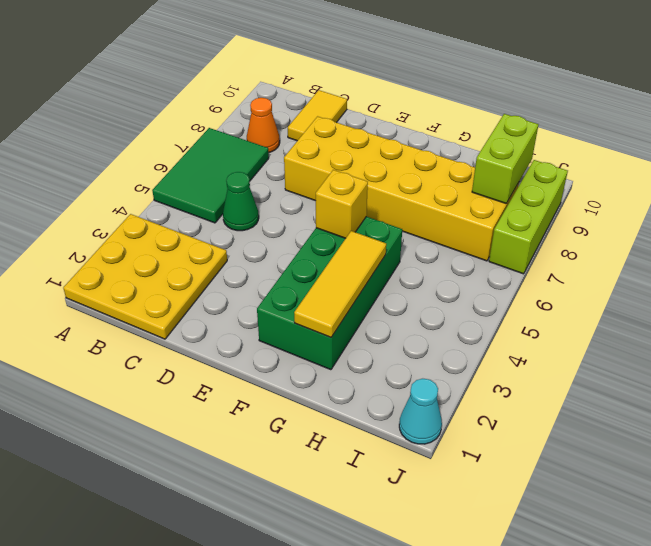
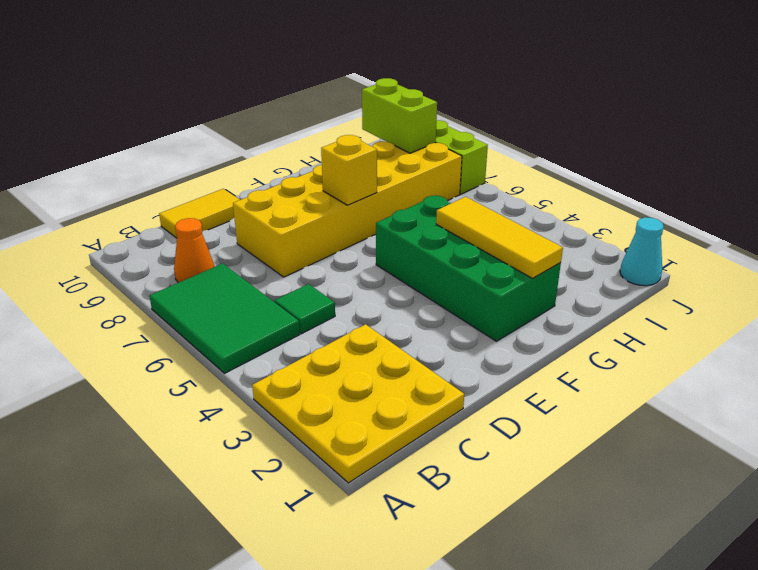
green cone C5 level 1 -> green tile C5 level 1
yellow tile C9:C10 level 1 -> yellow tile C10:D10 level 1
yellow brick F5 level 2 -> yellow brick F7 level 2

